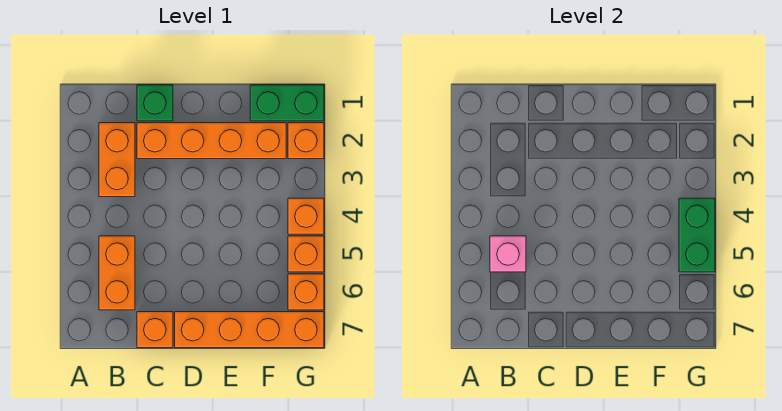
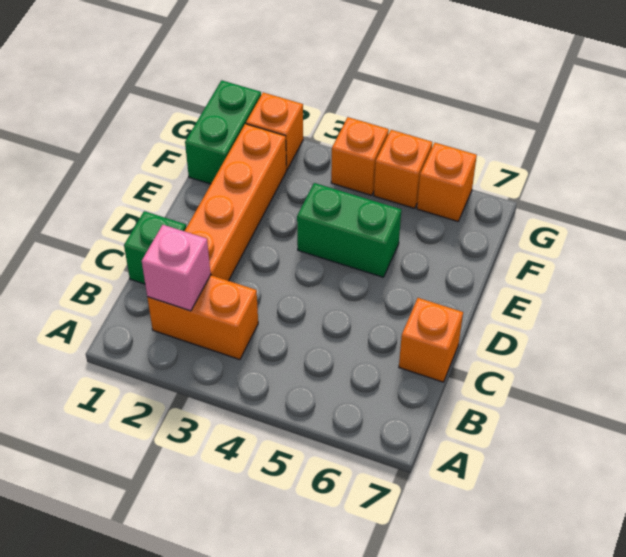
orange brick B5:B6 level 1 -> none
pink brick B5 level 2 -> pink brick B2 level 2
orange brick D7:G7 level 1 -> none
green brick G4:G5 level 2 -> green brick E4:E5 level 1

